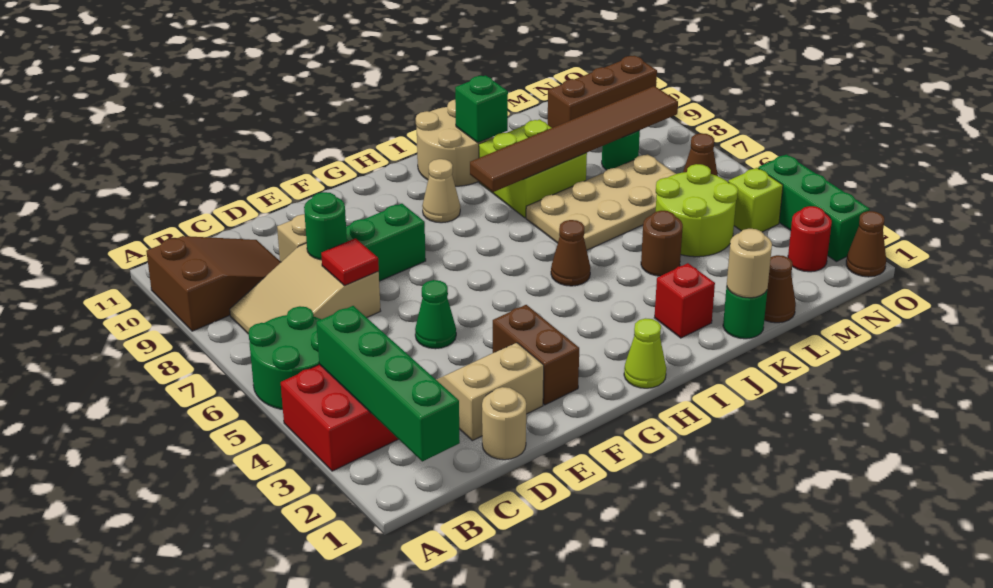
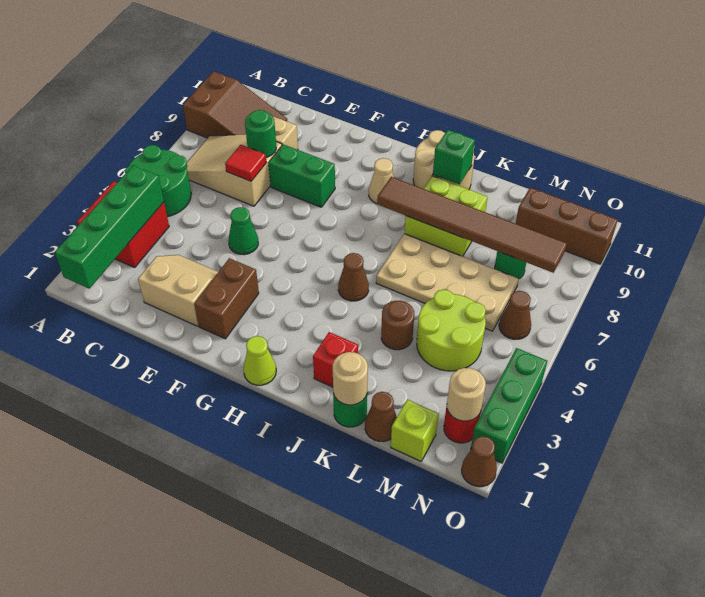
tan round brick D1 level 1 -> tan round brick N2 level 2
lime brick N4 level 1 -> lime brick M1 level 1

